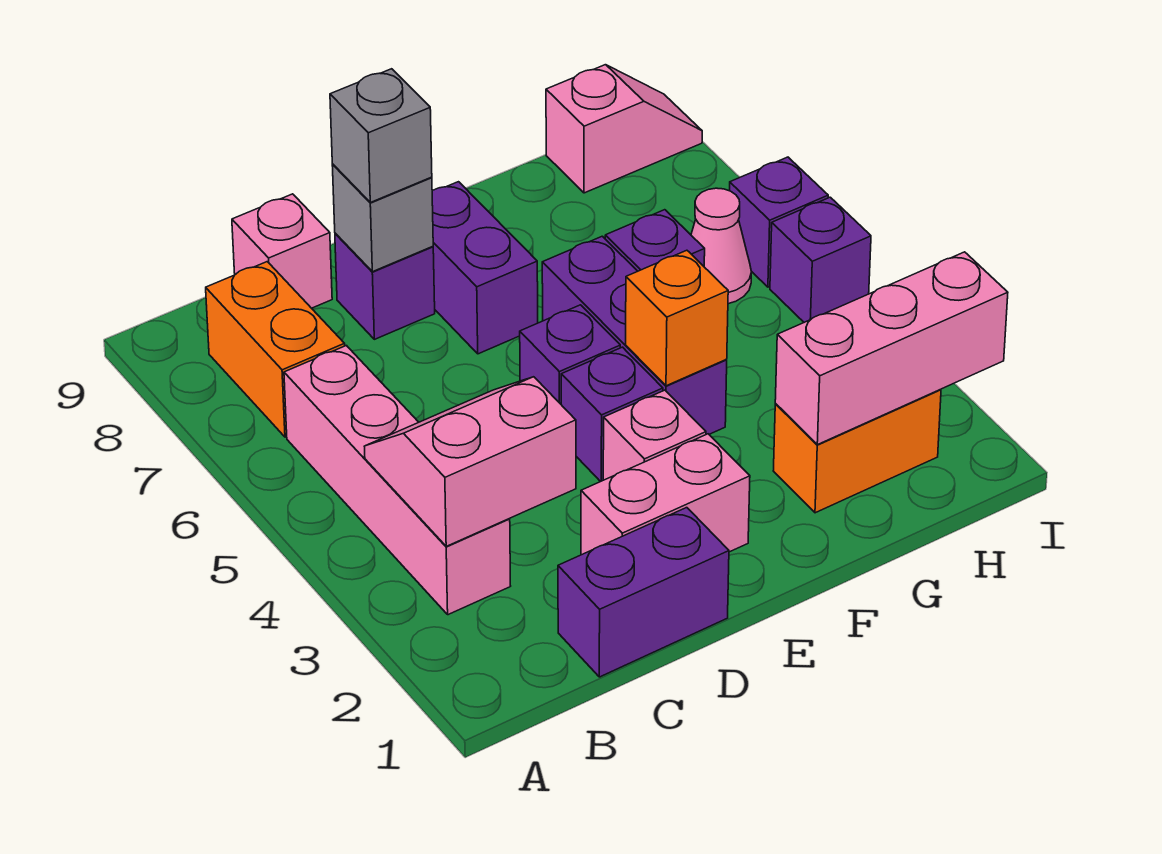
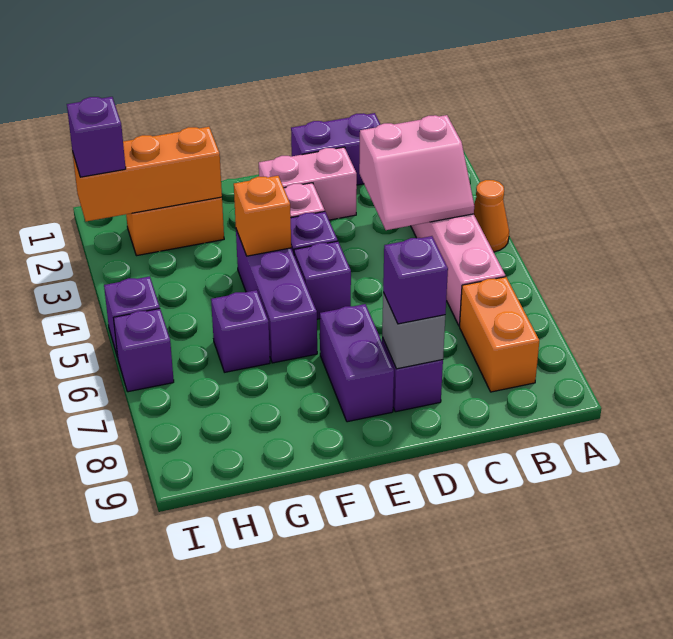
none -> orange cone A4 level 1
pink brick C9 level 1 -> none
grey brick D8 level 3 -> purple brick D8 level 3
pink brick G2:I2 level 2 -> orange brick G2:I2 level 2
pink cone H6 level 1 -> none
pink slope H9:I9 level 1 top H -> none
none -> purple brick I2 level 3

